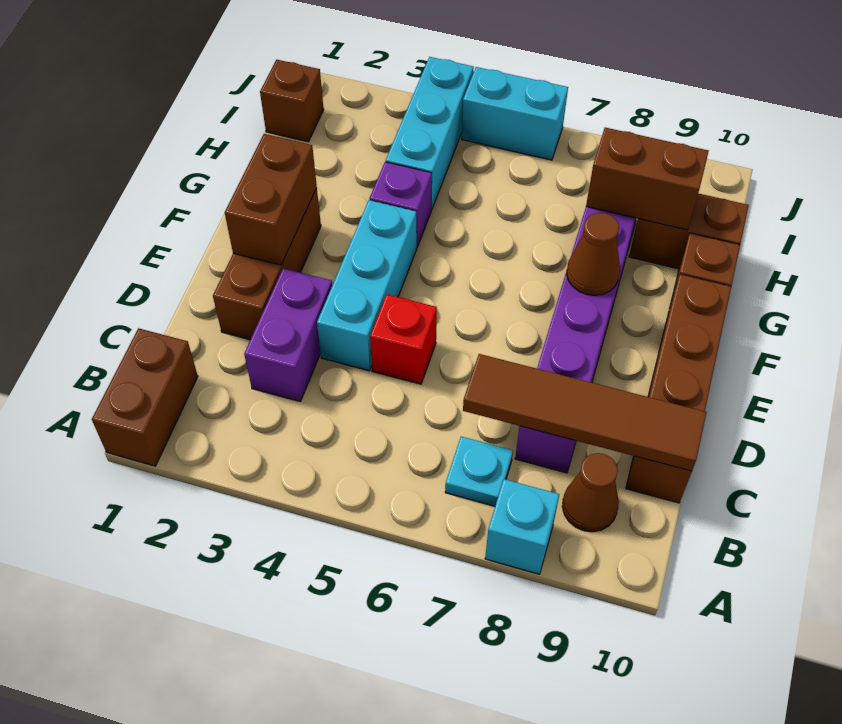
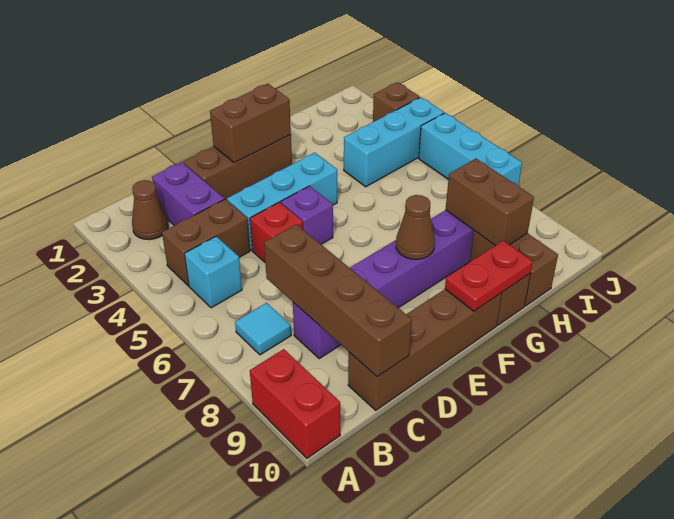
brown brick A1:B1 level 1 -> brown brick B4:C4 level 1
cyan brick A8 level 1 -> cyan brick B5 level 1
none -> red brick A9:A10 level 1
cyan plate B7 level 1 -> cyan tile B7 level 1
brown cone B9 level 1 -> brown cone B2 level 1
purple brick C3:D3 level 1 -> purple brick C2:C3 level 1
brown tile C7:C10 level 2 -> brown brick C7:C10 level 2
none -> red plate F10:G10 level 2
purple brick G4 level 1 -> purple brick E5 level 1
brown brick I1 level 1 -> brown brick J3 level 1
cyan brick J5:J6 level 1 -> cyan brick J5:J7 level 1

